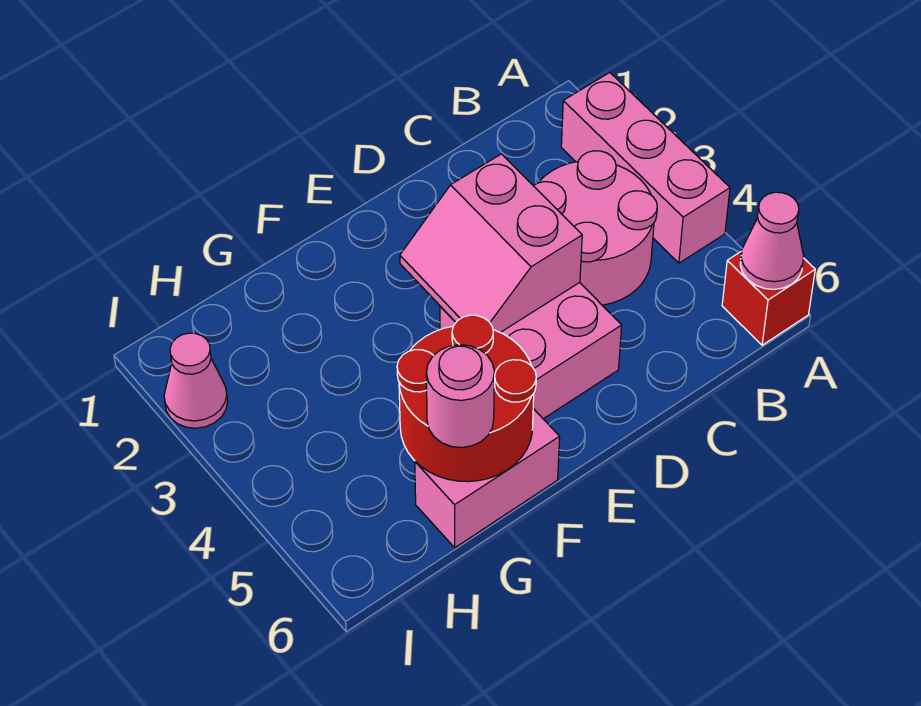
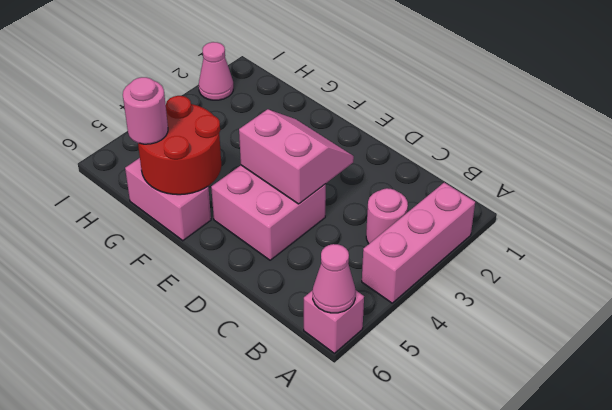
red brick A6 level 1 -> pink brick A6 level 1
pink round brick B3:C4 level 1 -> pink round brick B3 level 1
pink slope D3:E4 level 2 top D -> pink slope D3:E4 level 2 top 4

